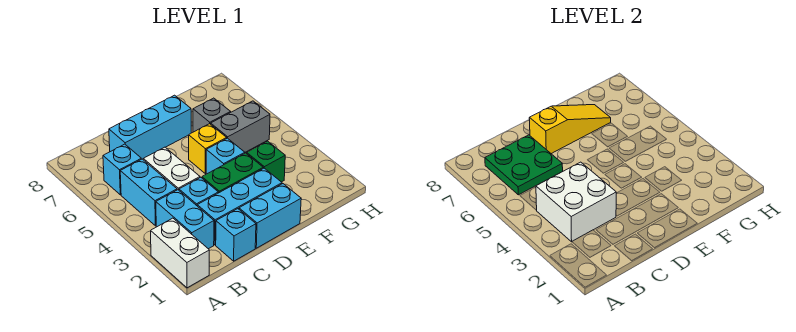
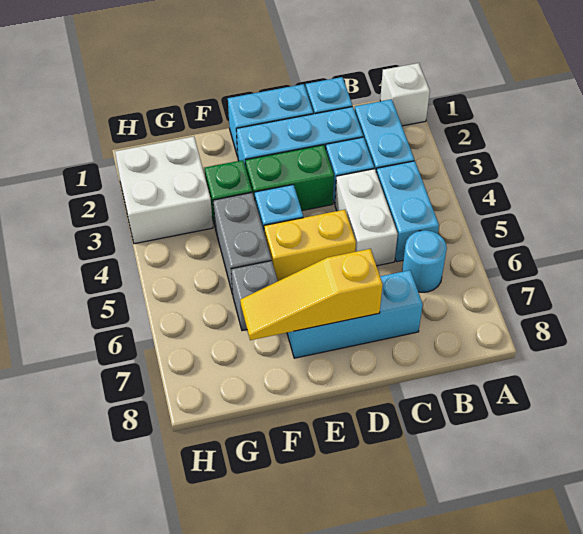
white brick A1:A2 level 1 -> white brick A1 level 1
white brick B3:C4 level 2 -> white brick G2:H3 level 1
cyan brick B6 level 1 -> cyan round brick B6 level 1
green plate B6:C7 level 2 -> none
yellow brick E5 level 1 -> yellow brick D5:E5 level 1
grey brick F5:G5 level 1 -> grey brick F4:F5 level 1

